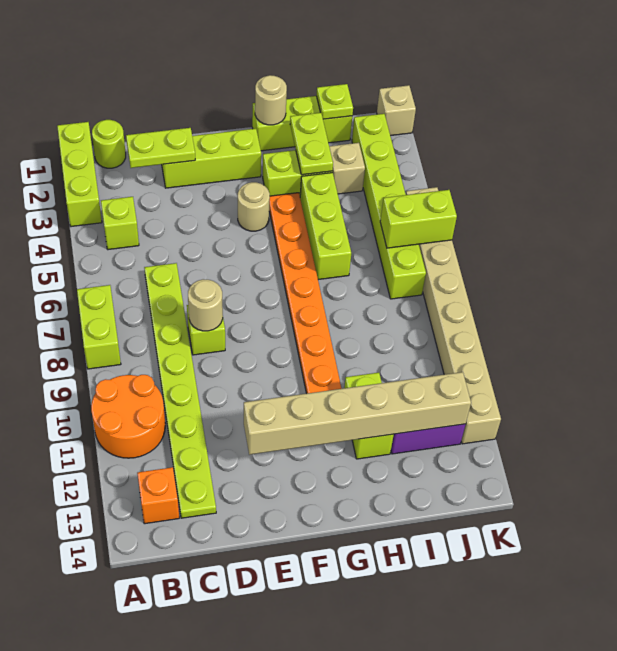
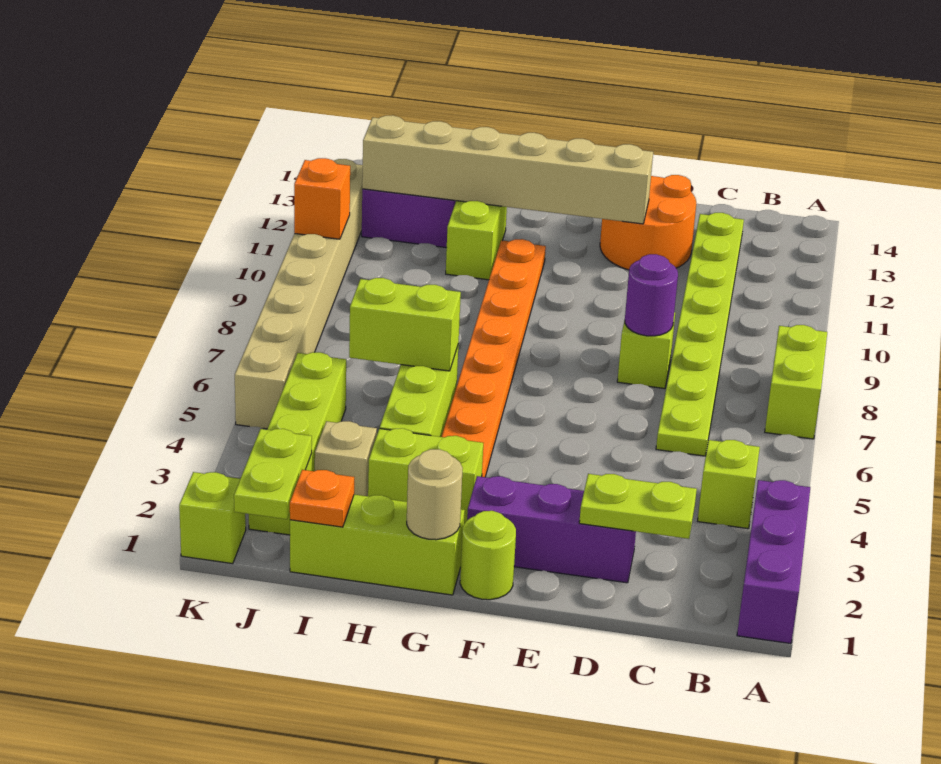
lime brick A1:A3 level 1 -> purple brick A1:A3 level 1
orange round brick A10:B11 level 1 -> orange round brick D12:E13 level 1
lime round brick B1 level 1 -> lime round brick F1 level 1
orange brick B13 level 1 -> orange brick K10 level 2
lime brick D2:F2 level 1 -> purple brick D2:F2 level 1
tan round brick D8 level 2 -> purple round brick D8 level 2
tan round brick F4 level 1 -> none
lime plate H2:H3 level 2 -> lime plate J1:J2 level 2
lime plate I1 level 2 -> orange plate I1 level 2
lime brick J2:J7 level 1 -> lime brick J2:J5 level 1
lime brick J6:K6 level 2 -> lime brick H6:I6 level 2
tan brick K1 level 1 -> lime brick K1 level 1

